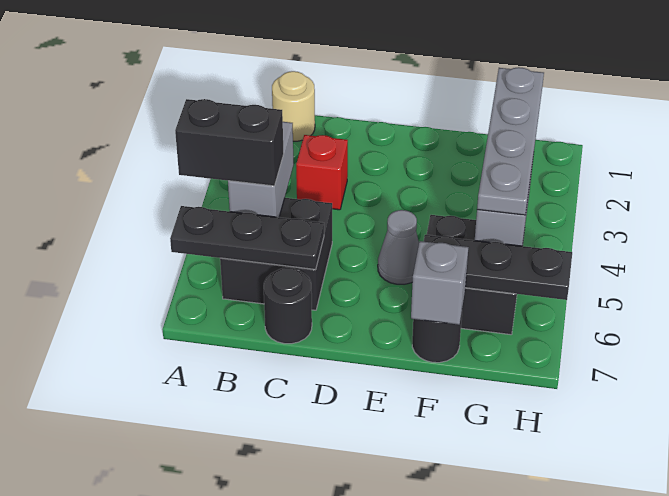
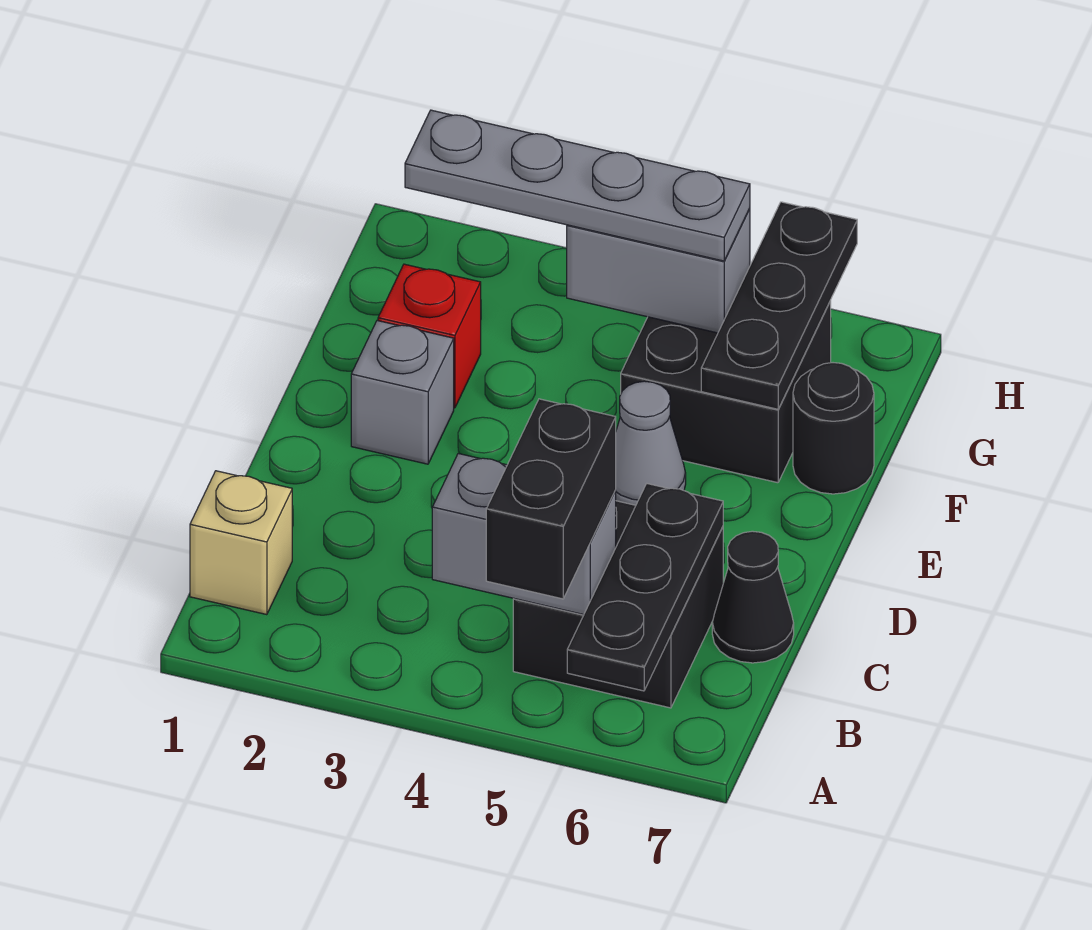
tan round brick B1 level 1 -> tan brick B1 level 1
red brick C3 level 1 -> red brick F2 level 1
black round brick C7 level 1 -> black cone C7 level 1
grey brick F7 level 2 -> grey brick E2 level 1

